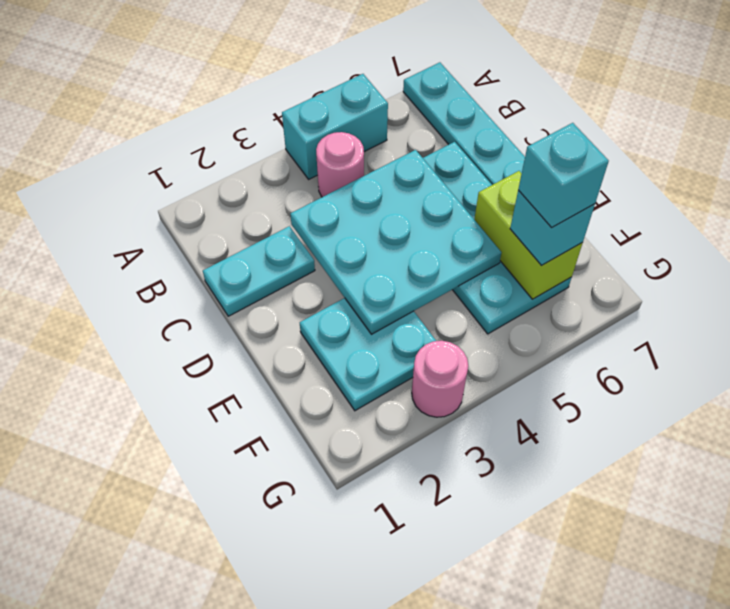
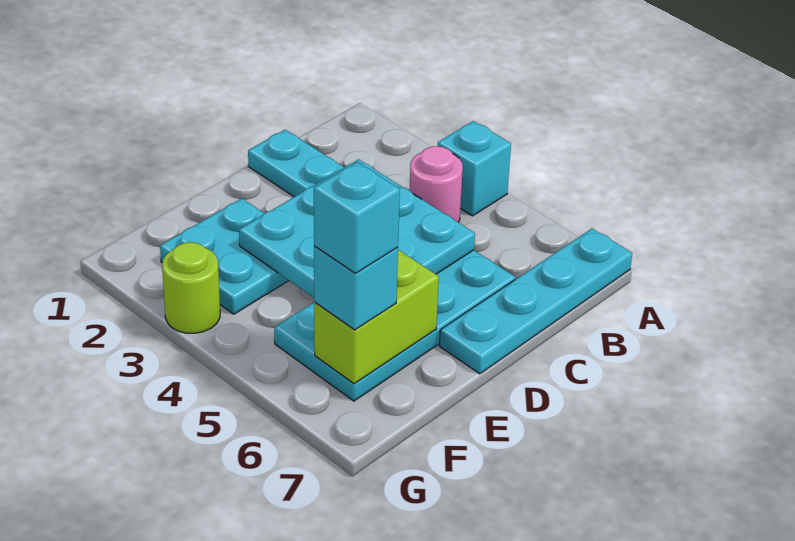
cyan brick A4:A5 level 1 -> cyan brick A4 level 1
pink round brick G3 level 1 -> lime round brick G3 level 1

